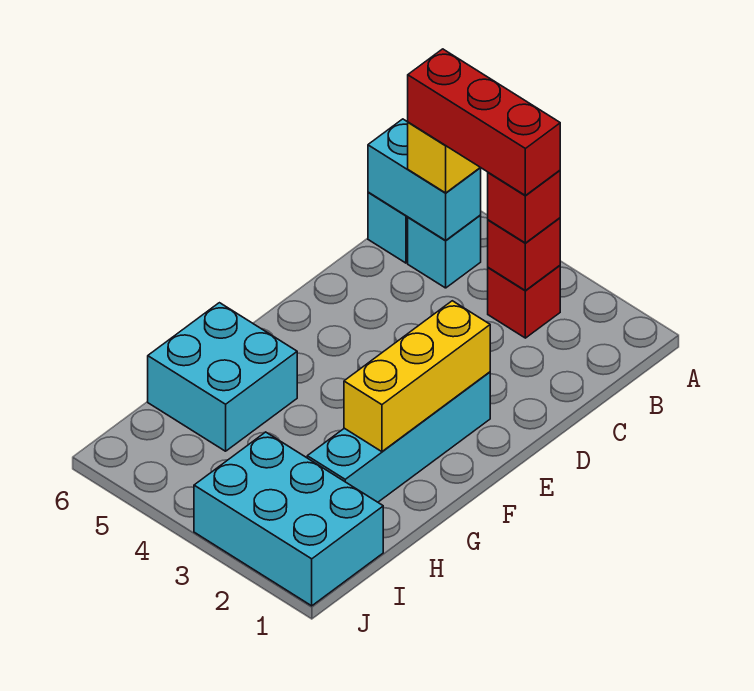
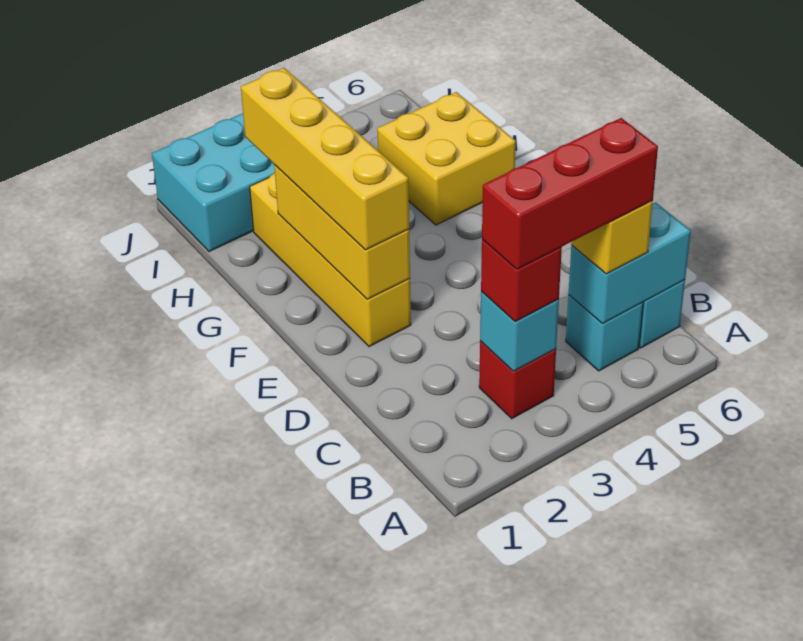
red brick B3 level 2 -> cyan brick B3 level 2
cyan brick E2:H2 level 1 -> yellow brick E2:H2 level 1
none -> yellow brick E2:H2 level 3
cyan brick G5:H6 level 1 -> yellow brick G5:H6 level 1

